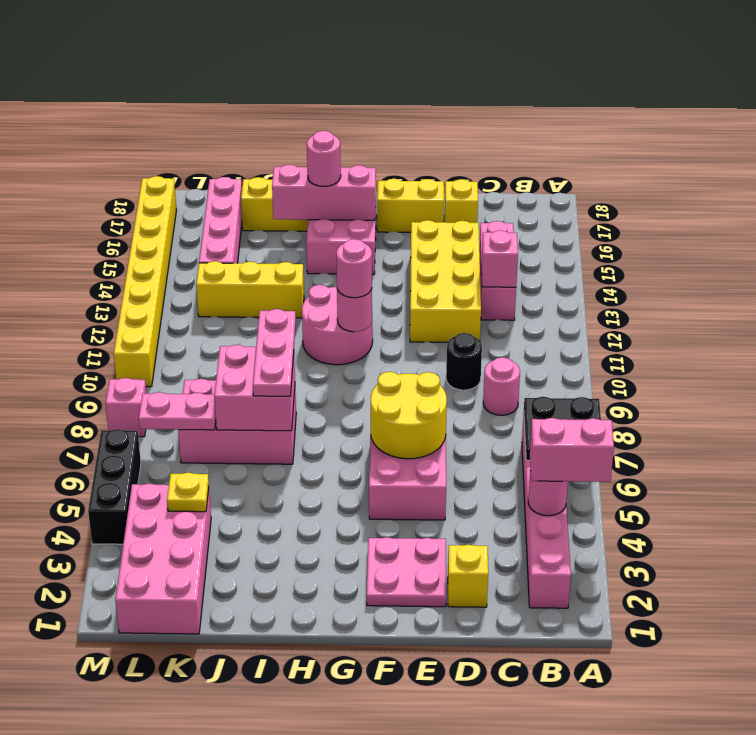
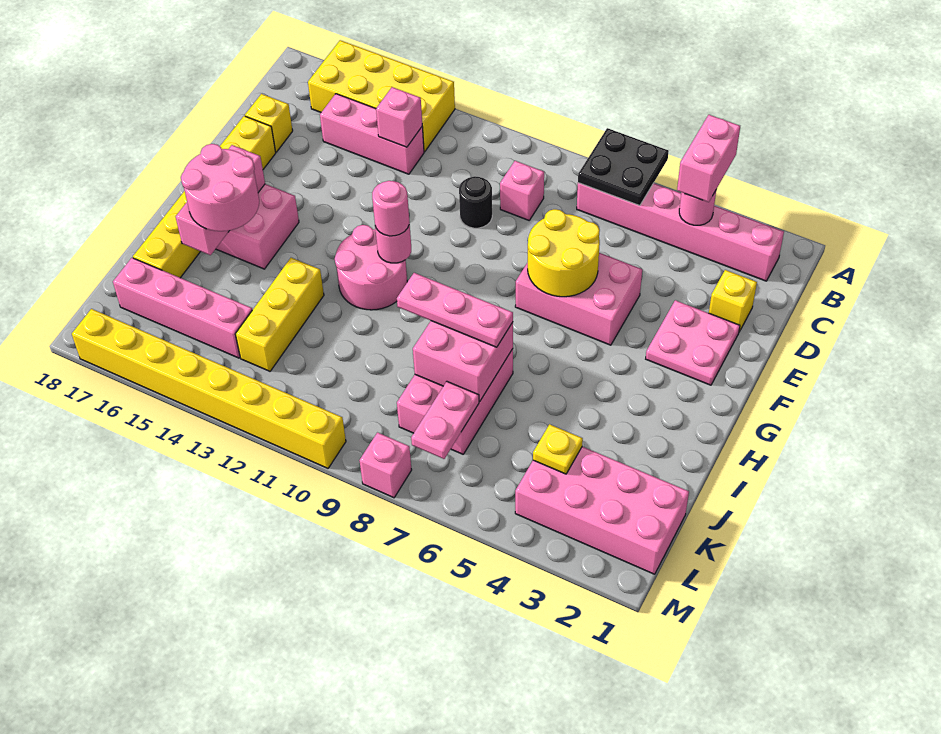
pink round brick C9 level 1 -> pink brick C9 level 1
yellow brick D12:E15 level 1 -> yellow brick A13:B16 level 1
pink round brick H16 level 3 -> pink round brick H15:I16 level 3
black brick M4:M6 level 1 -> none

